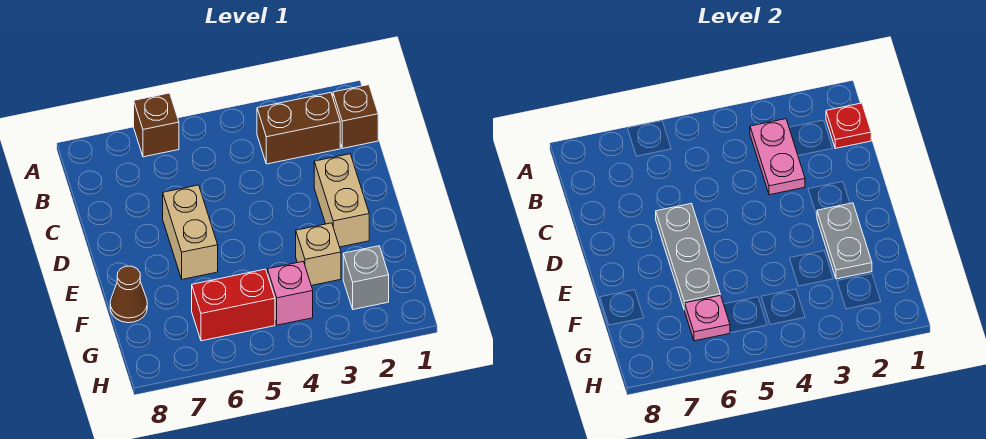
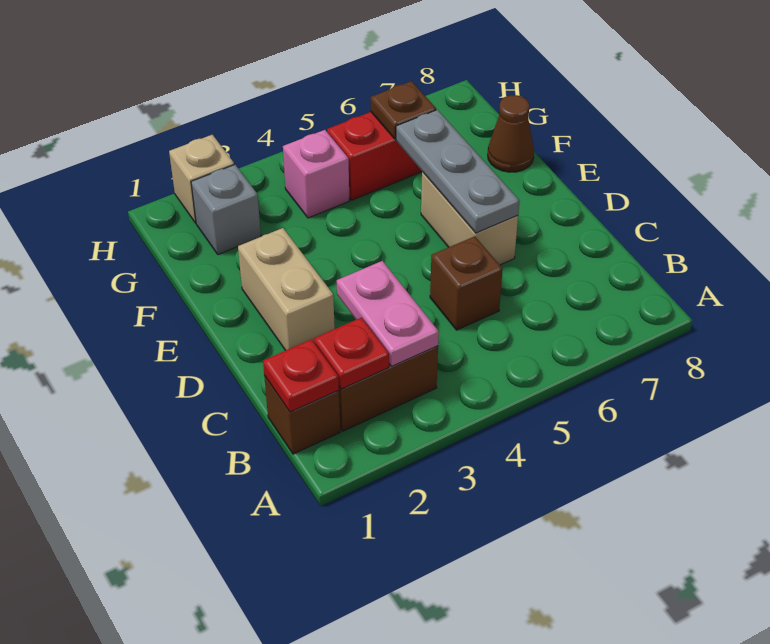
brown brick A6 level 1 -> brown brick C5 level 1
none -> red plate B2 level 2
grey plate E2:F2 level 2 -> none
tan brick F3 level 1 -> tan brick H2 level 1
pink plate G6 level 2 -> brown plate G6 level 2

